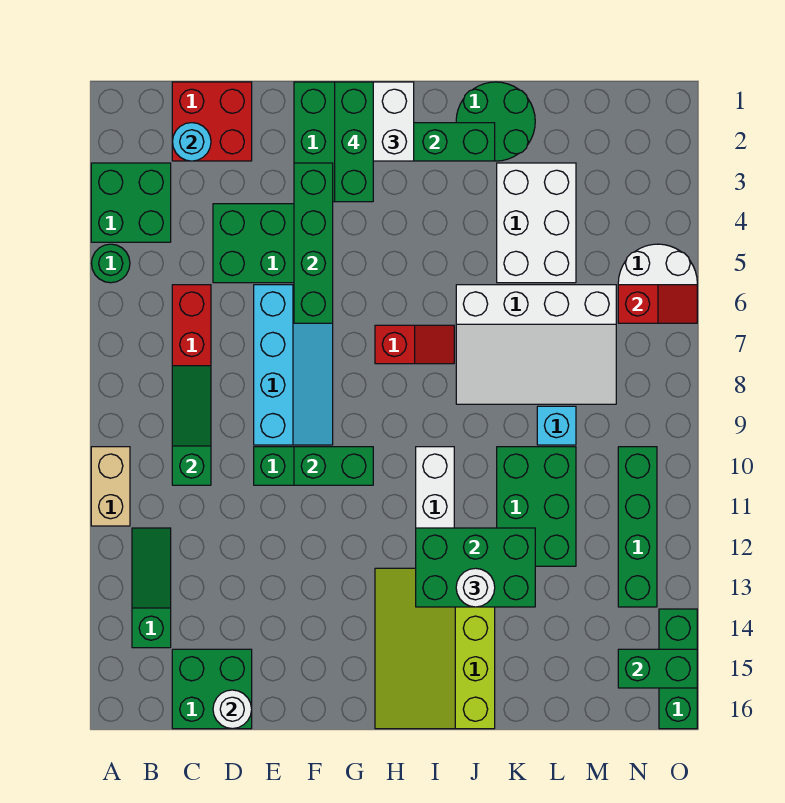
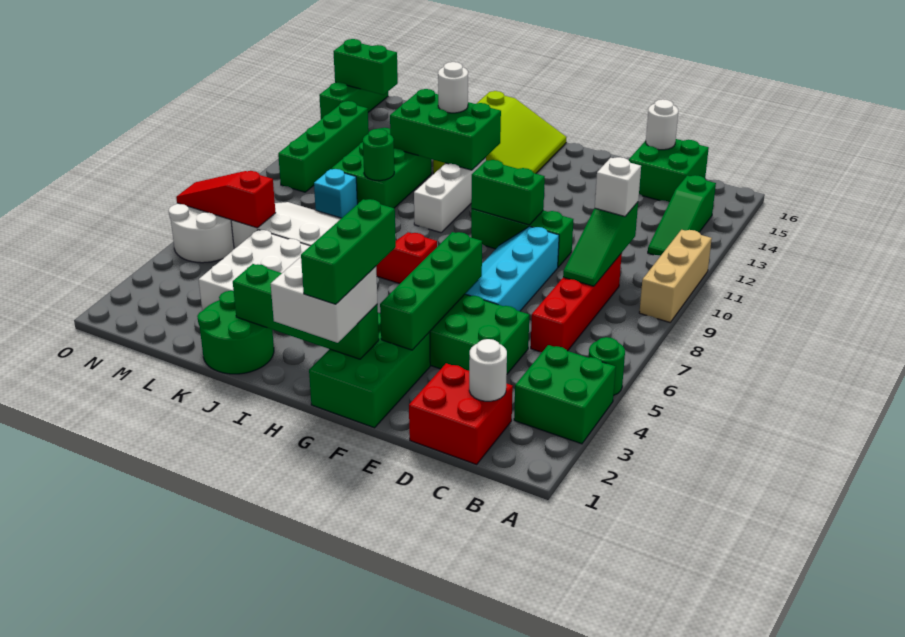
tan brick A10:A11 level 1 -> tan brick A9:A11 level 1
cyan round brick C2 level 2 -> white round brick C2 level 2
none -> white brick C10 level 3
none -> green round brick K10 level 2
red slope N6:O6 level 2 top N -> red slope M6:O6 level 2 top M

